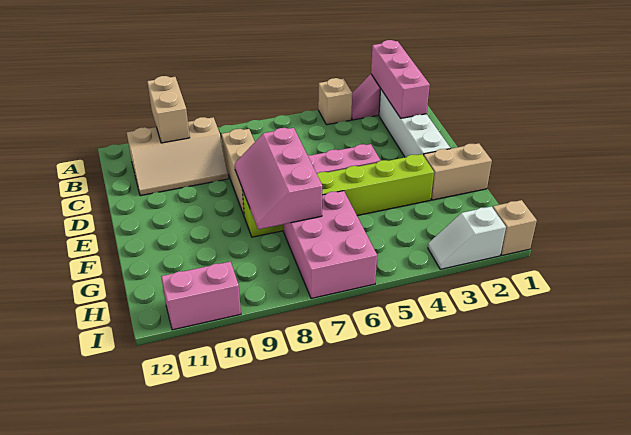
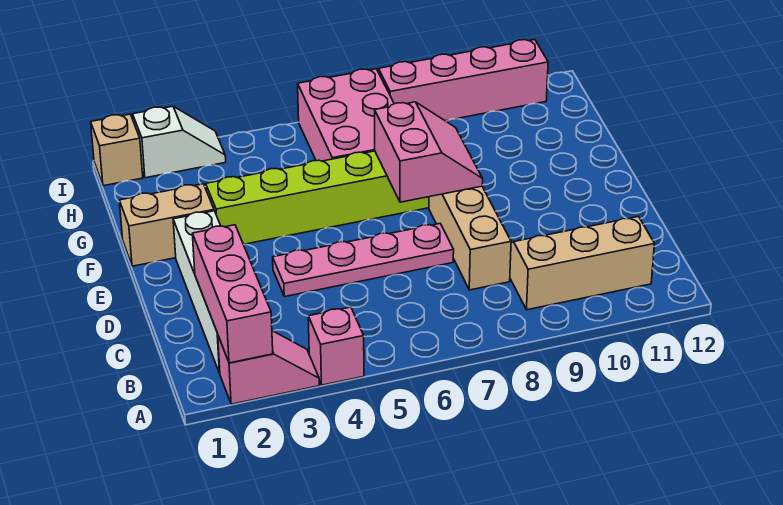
tan brick A4 level 1 -> pink brick A4 level 1
tan brick A10:B10 level 2 -> none
pink slope E7:G8 level 2 top 7 -> pink slope E7:F8 level 2 top 7
pink brick I10:I11 level 1 -> pink brick I8:I11 level 1

